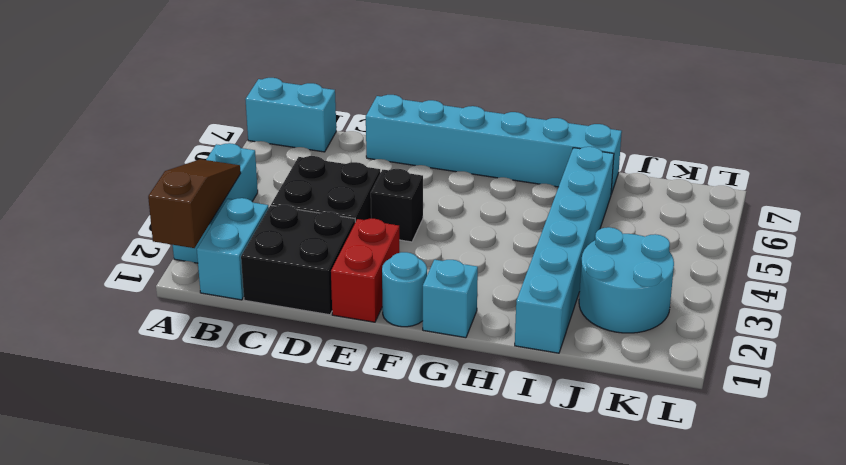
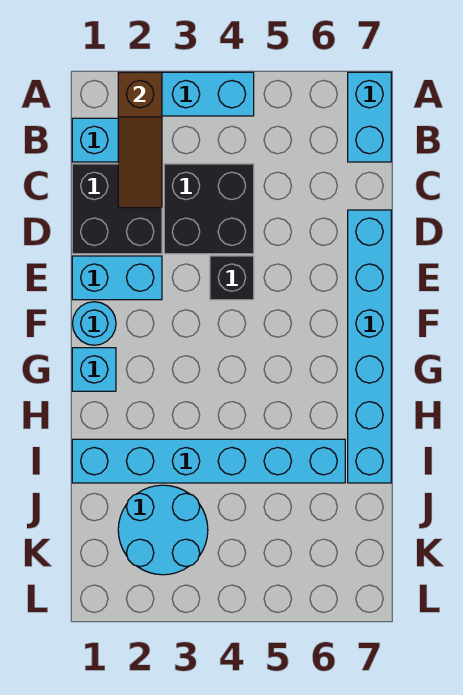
brown slope A1:A3 level 2 top 1 -> brown slope A2:C2 level 2 top A
red brick E1:E2 level 1 -> cyan brick E1:E2 level 1

